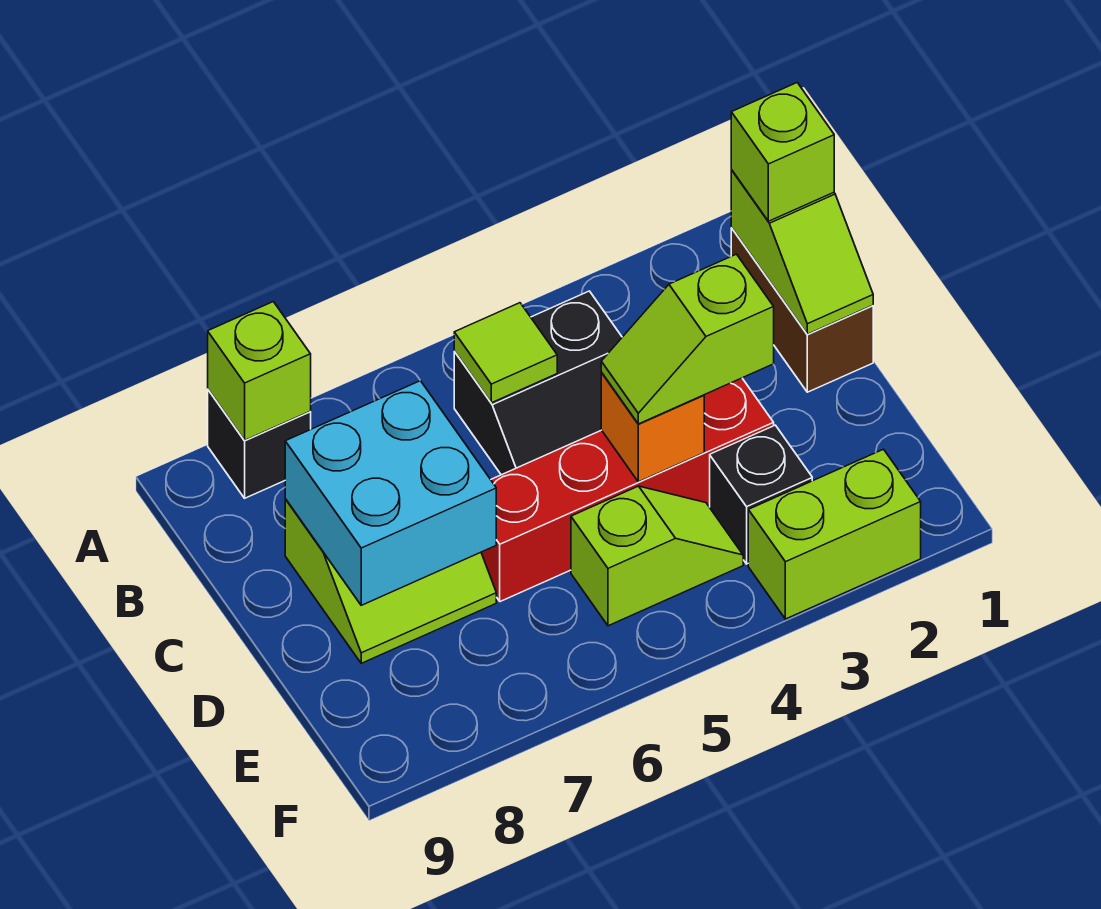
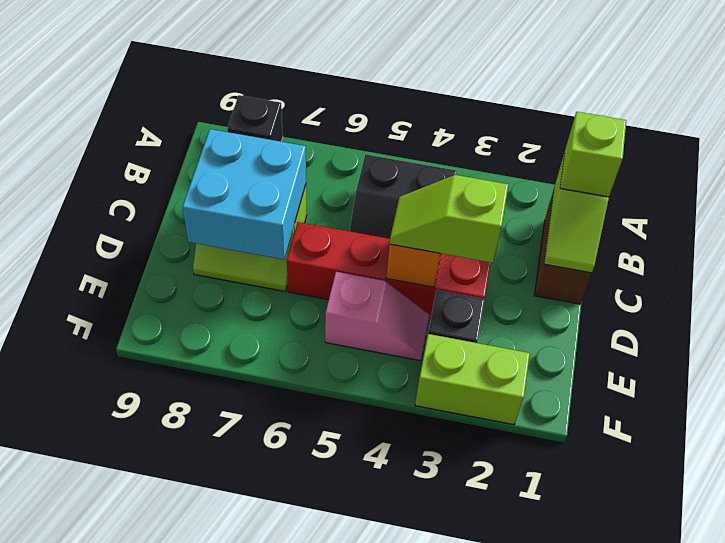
lime brick A8 level 2 -> none
lime tile B5 level 2 -> none
lime slope E4:E5 level 1 top 5 -> pink slope E4:E5 level 1 top 5

